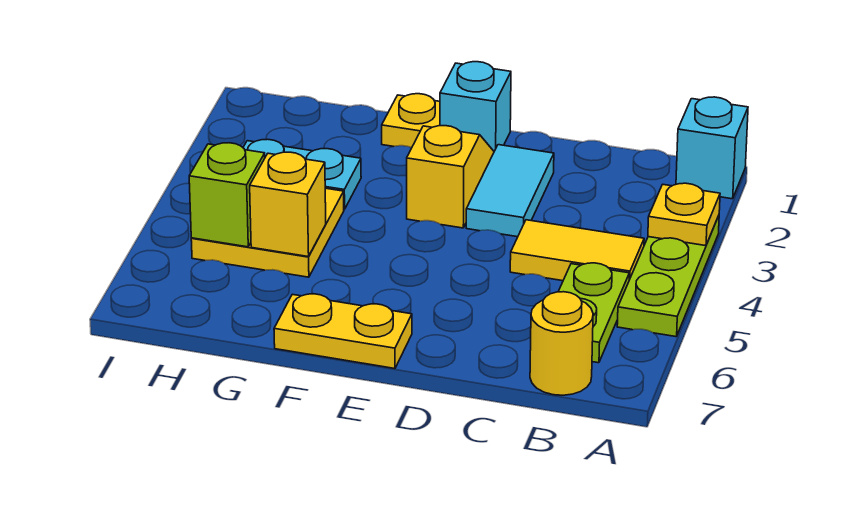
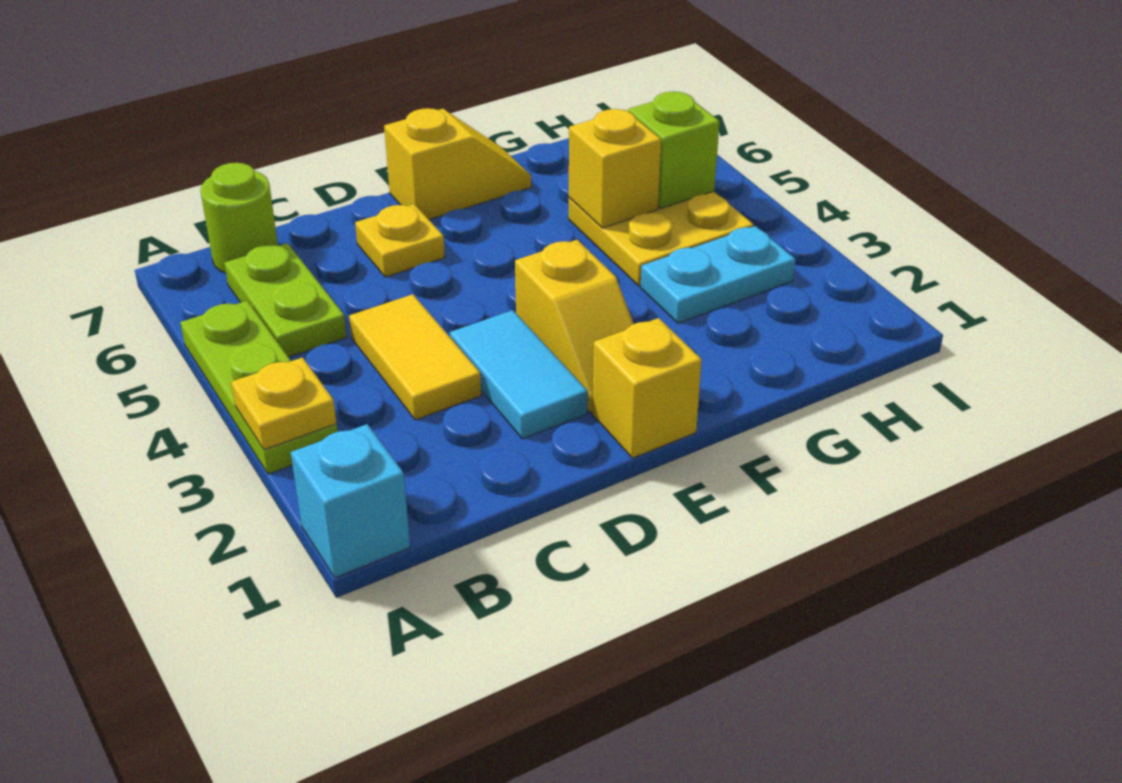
yellow tile B4:C4 level 1 -> yellow tile C3:C4 level 1
yellow round brick B7 level 1 -> lime round brick B7 level 1
cyan brick E1 level 1 -> yellow brick E1 level 1
yellow plate E7:F7 level 1 -> yellow slope E7:F7 level 1 top E
yellow plate F1 level 1 -> yellow plate D6 level 1

